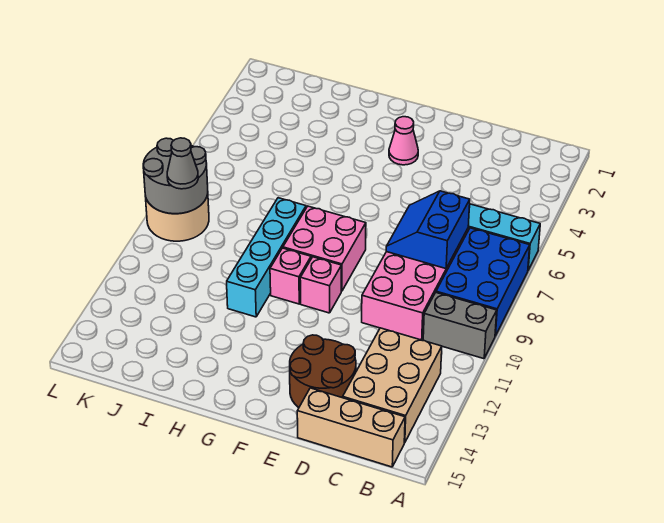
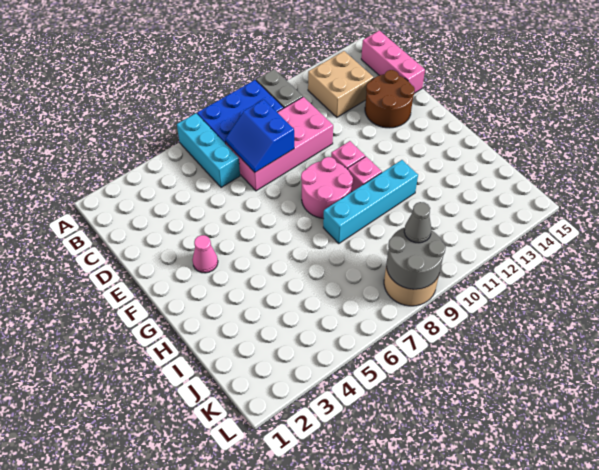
tan brick B12:C14 level 1 -> tan brick B12:C13 level 1
tan brick B15:D15 level 1 -> pink brick B15:D15 level 1
blue slope C7:D8 level 2 top C -> blue slope C7:D8 level 2 top 8
pink brick F8:G9 level 1 -> pink round brick F8:G9 level 1

